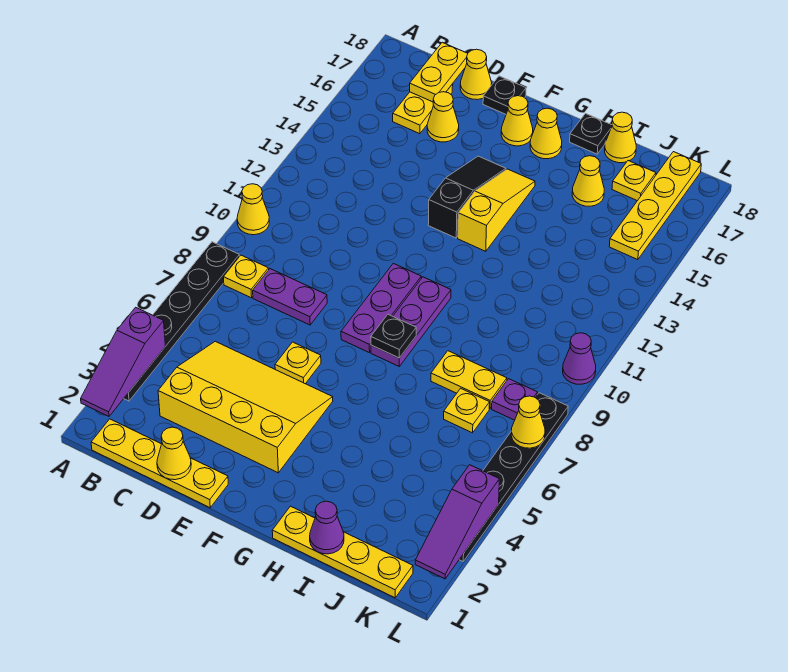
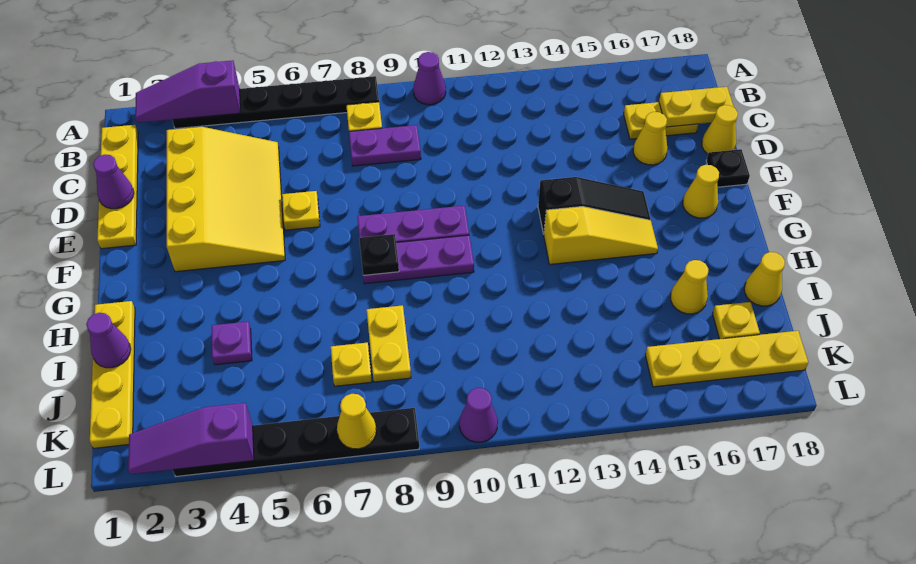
yellow cone A10 level 1 -> purple cone A10 level 1
purple plate C8:D8 level 1 -> purple plate C8:C9 level 1
yellow cone D1 level 2 -> purple cone D1 level 2
yellow cone G17 level 1 -> none
black plate H18 level 1 -> none
purple plate K8 level 1 -> purple plate I4 level 1

